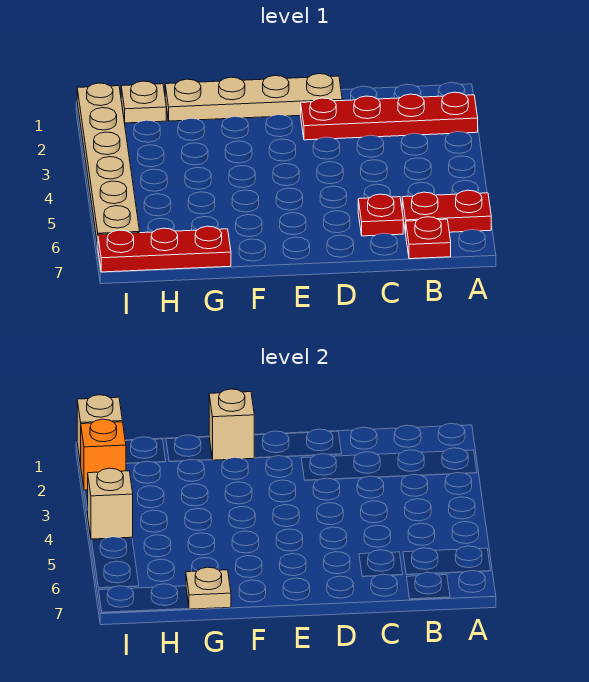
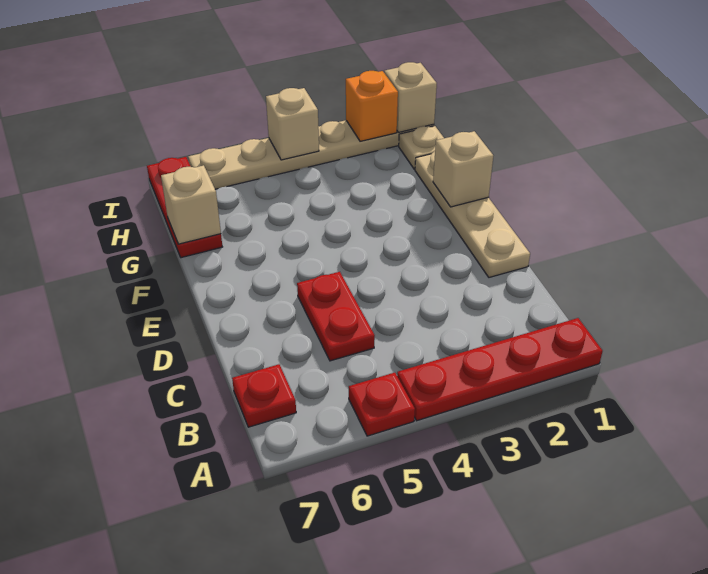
red plate A2:D2 level 1 -> red plate A1:A4 level 1
red plate A6:B6 level 1 -> red plate C5:D5 level 1
red plate C6 level 1 -> red plate A5 level 1
tan plate G7 level 2 -> tan brick G7 level 2

